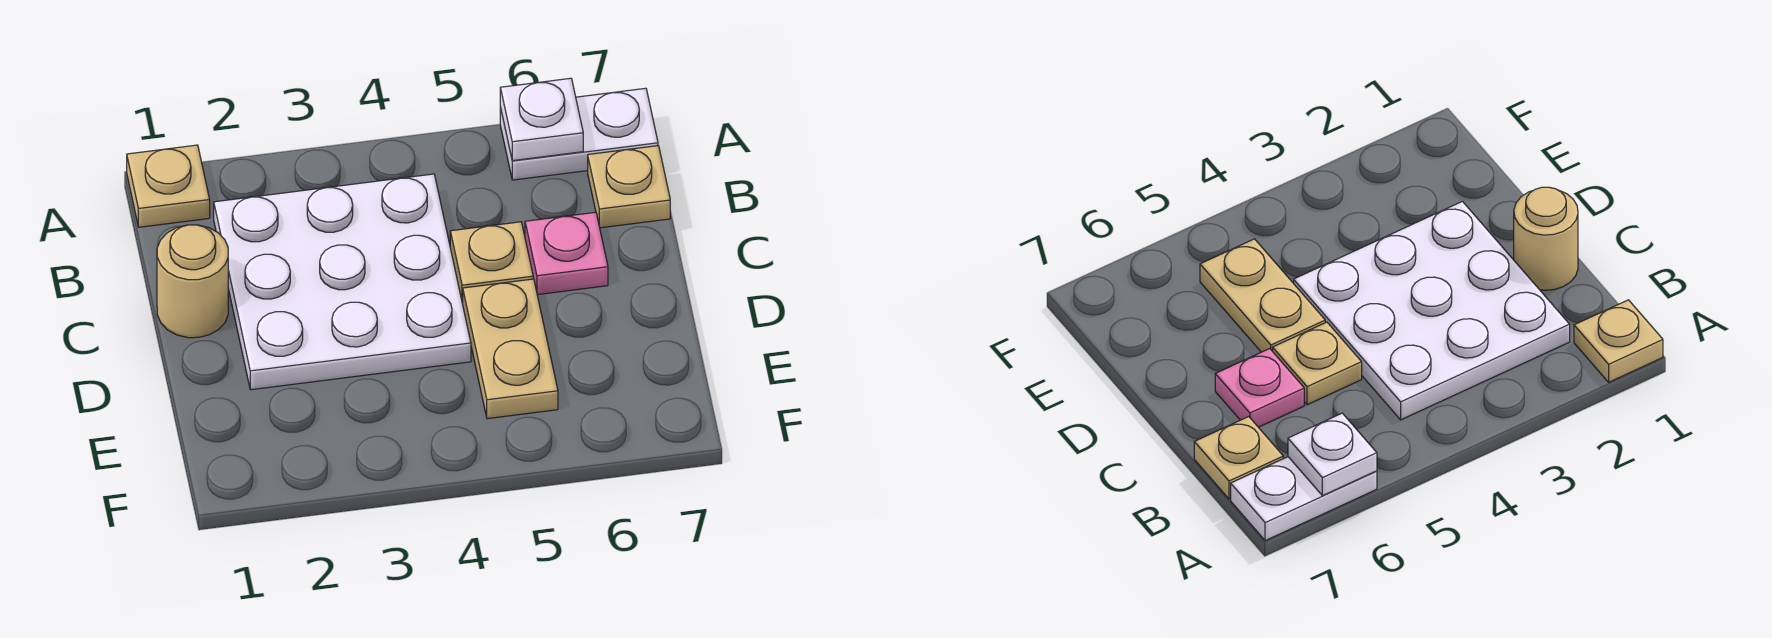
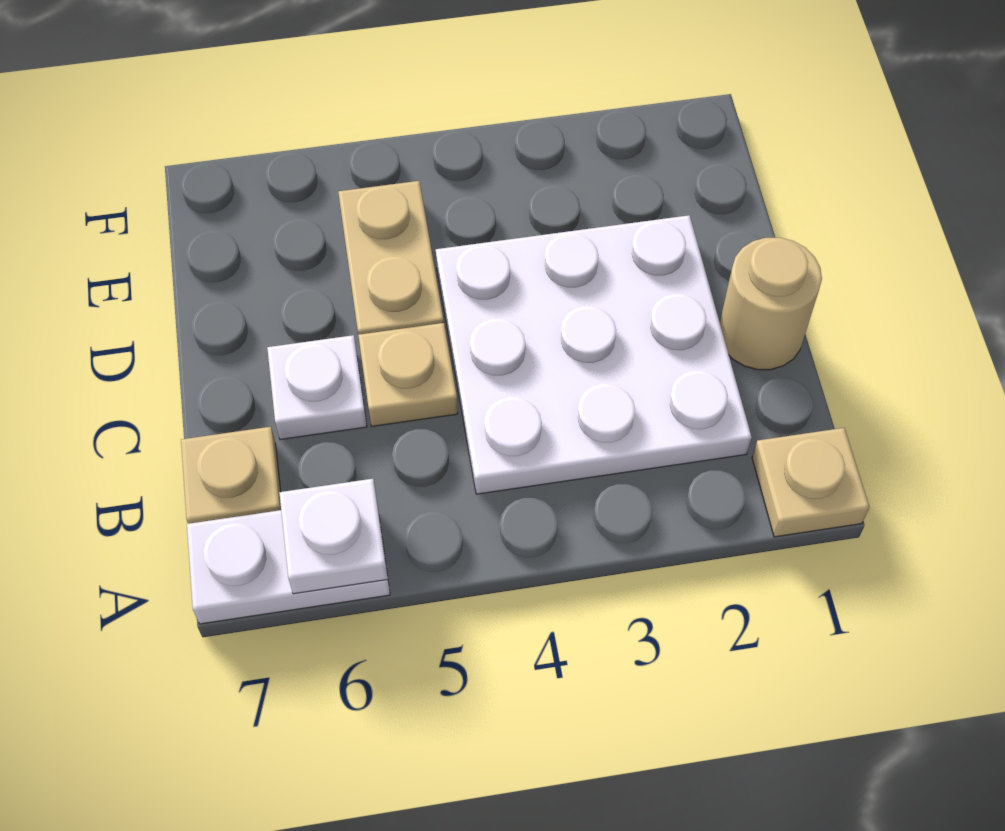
pink plate C6 level 1 -> white plate C6 level 1

